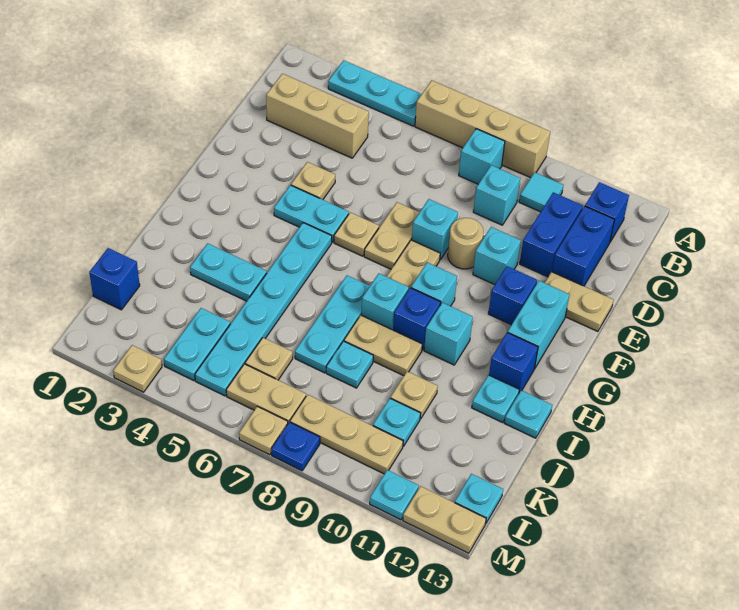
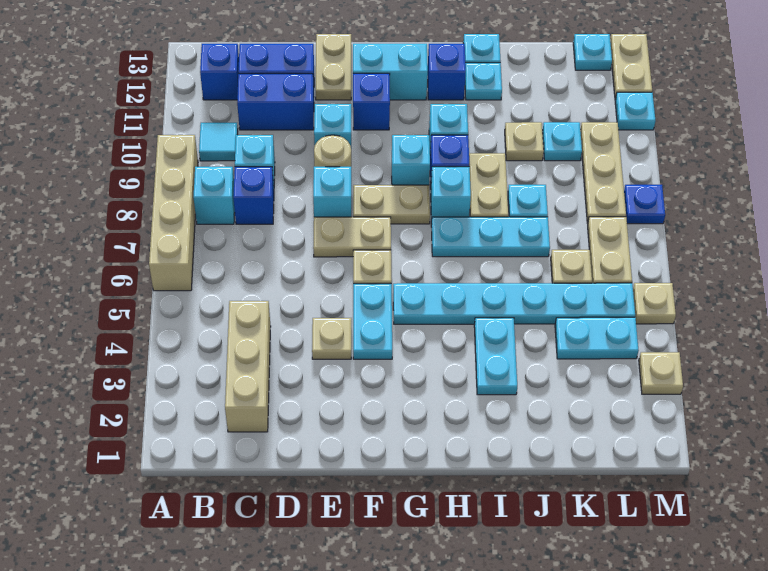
cyan plate A3:A5 level 1 -> none
blue brick K1 level 1 -> blue brick C8 level 1
tan plate M7 level 1 -> tan plate M5 level 1

